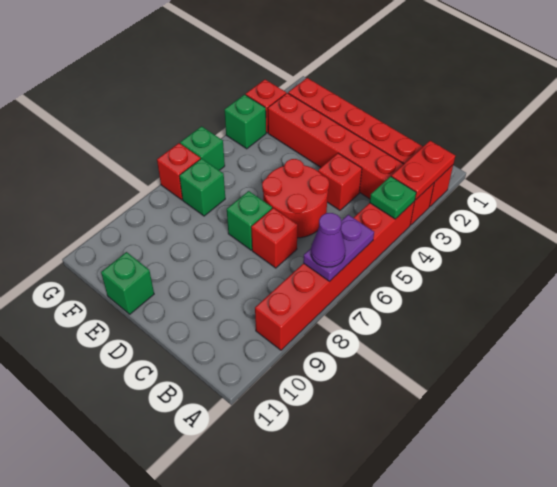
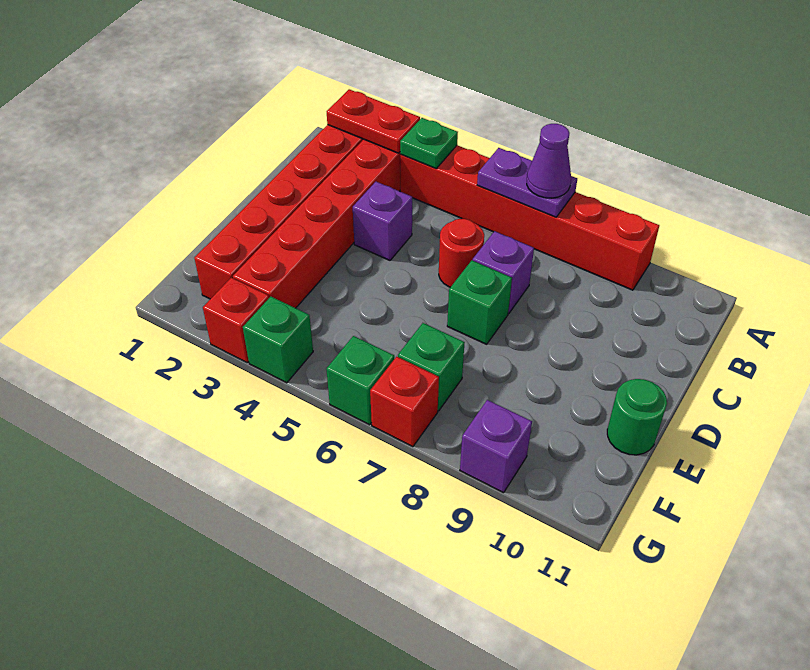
red brick C4 level 1 -> purple brick C4 level 1
red round brick C5:D6 level 1 -> red round brick C6 level 1
red brick C7 level 1 -> purple brick C7 level 1
green brick E11 level 1 -> green round brick E11 level 1
none -> purple brick G9 level 1

